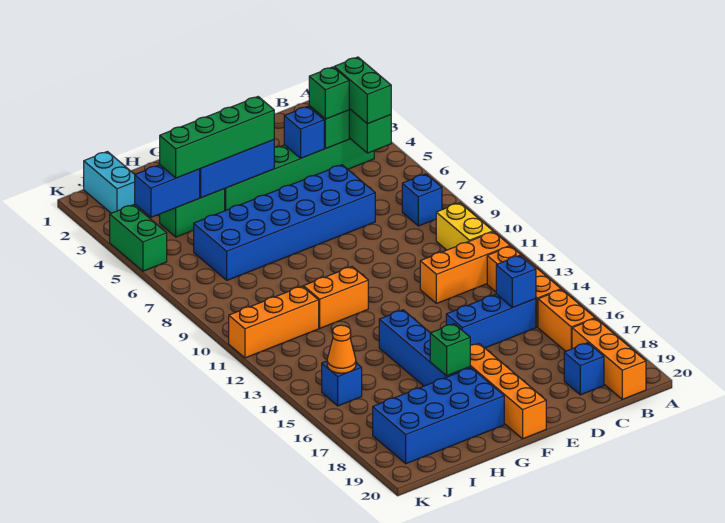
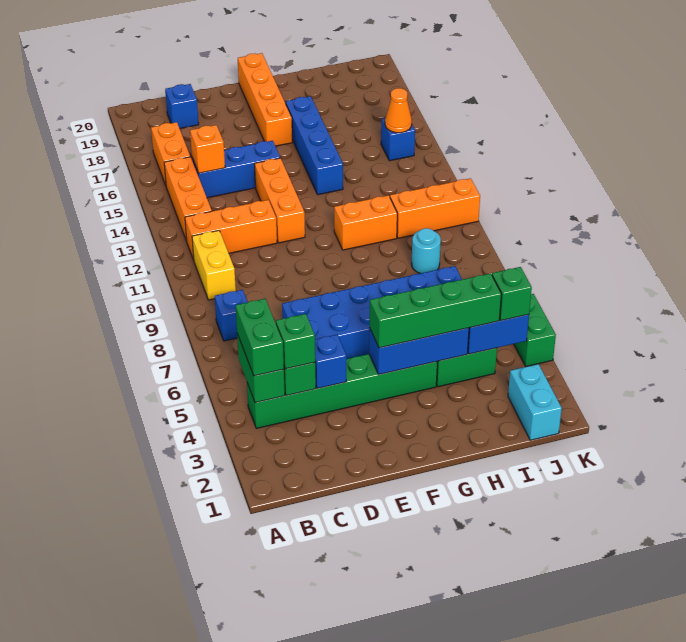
orange brick B18:B20 level 1 -> orange brick E12:E14 level 1
blue brick C15 level 2 -> orange brick C15 level 2
green brick G17 level 2 -> green brick J4 level 3
blue brick G18:J19 level 1 -> none
none -> cyan round brick I9 level 1

